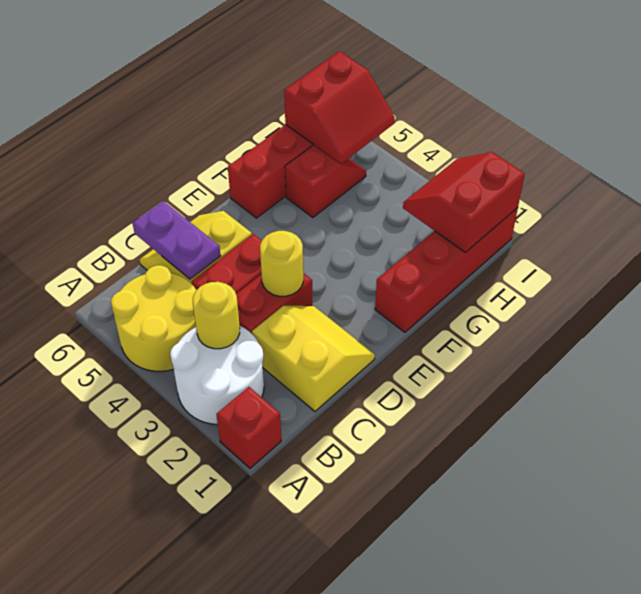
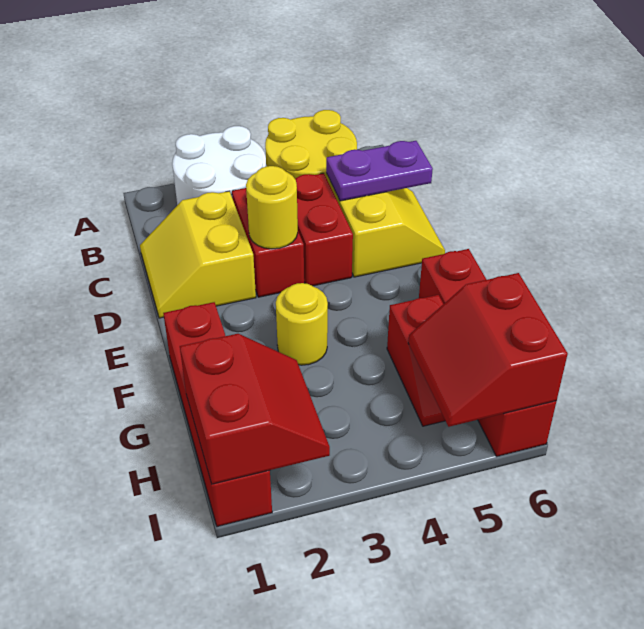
red brick A1 level 1 -> none
yellow round brick B3 level 2 -> yellow round brick F3 level 1
yellow slope C1:D2 level 1 top C -> yellow slope C1:D2 level 1 top 2

